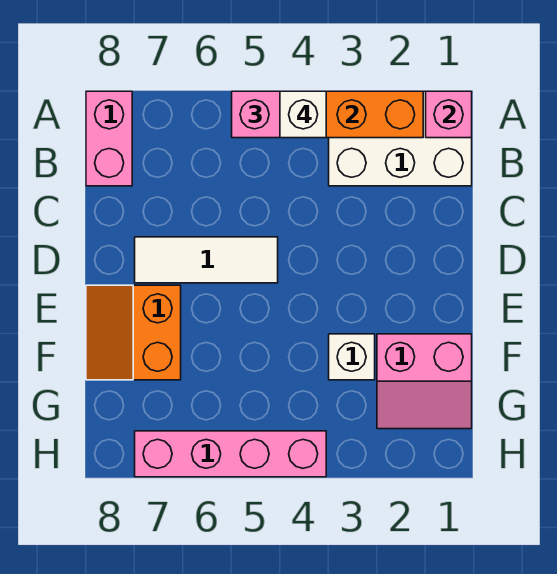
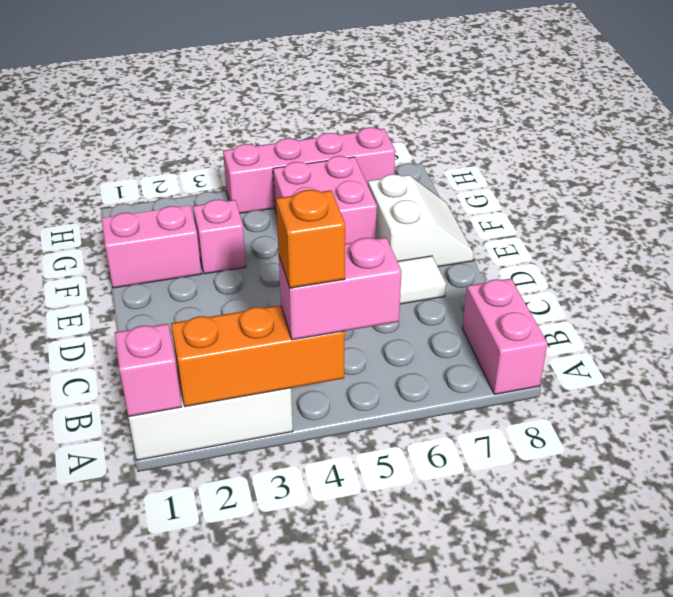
white brick A4 level 4 -> orange brick A4 level 4
orange slope E7:F8 level 1 top 7 -> white slope E7:F8 level 1 top 7
white brick F3 level 1 -> pink brick F3 level 1
none -> pink brick F5:G6 level 1

